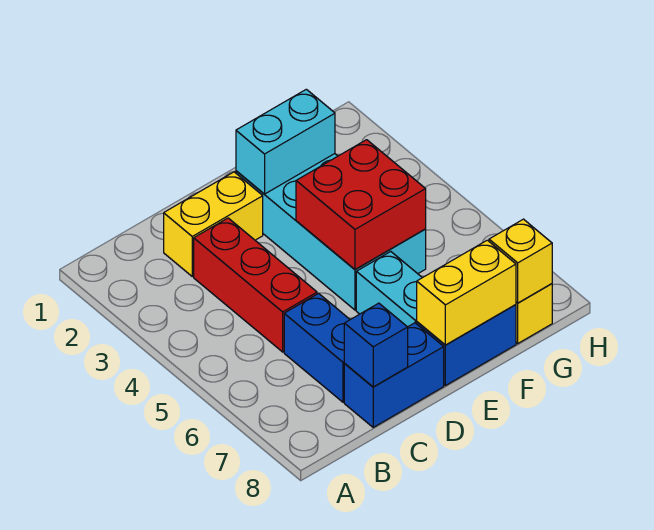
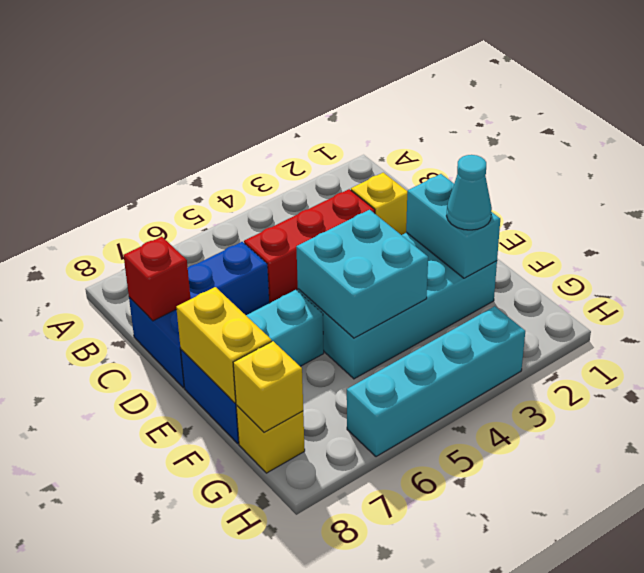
yellow brick C2:D2 level 1 -> yellow brick C2 level 1
blue brick C8 level 2 -> red brick C8 level 2
red brick E4:F5 level 2 -> cyan brick E4:F5 level 2
none -> cyan cone F2 level 3
none -> cyan brick H3:H6 level 1

